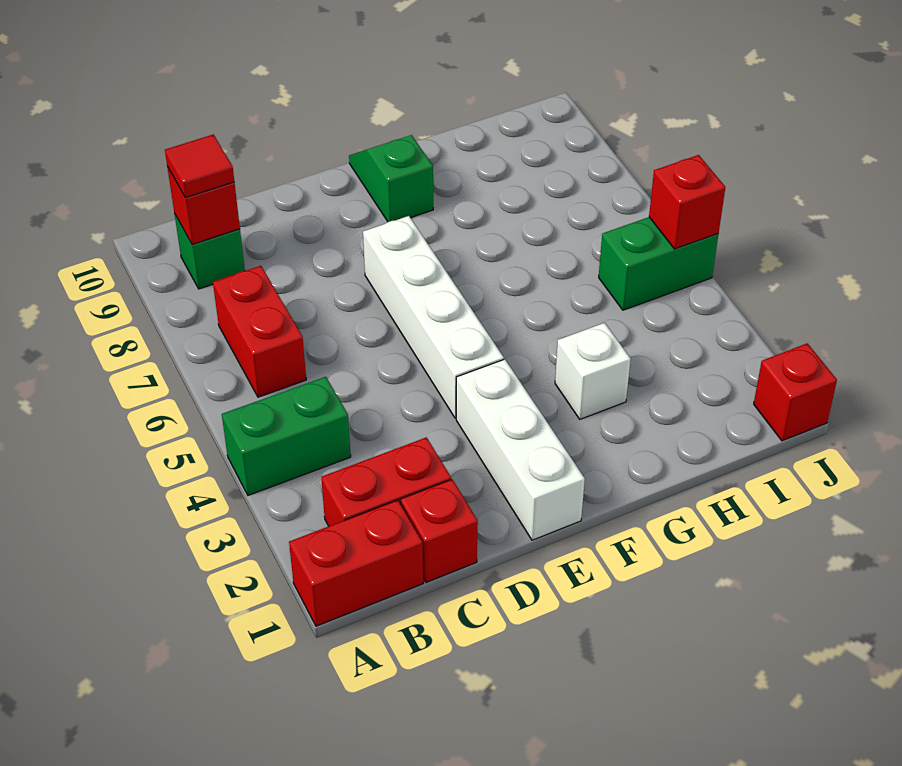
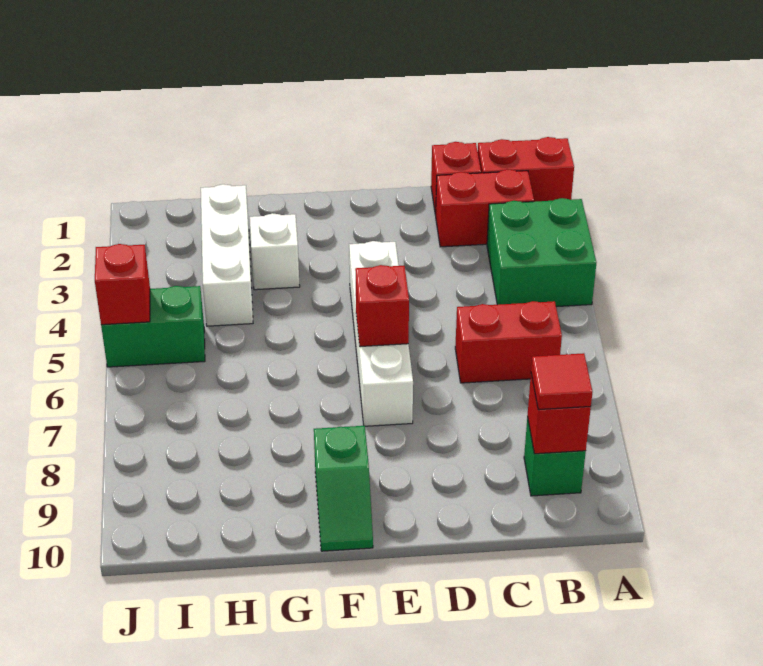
green brick A4:B4 level 1 -> green brick A3:B4 level 1
red brick B6:B7 level 1 -> red brick B6:C6 level 1
white brick E1:E3 level 1 -> white brick H2:H4 level 1
red brick J1 level 1 -> red brick E6 level 2

